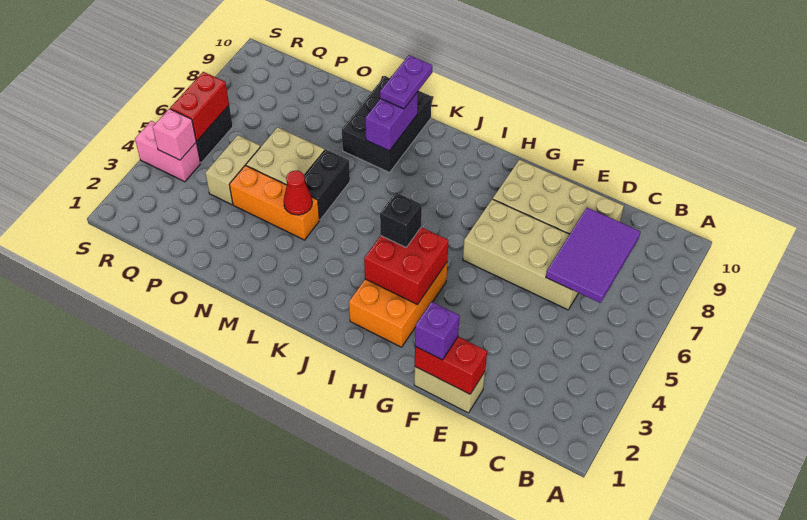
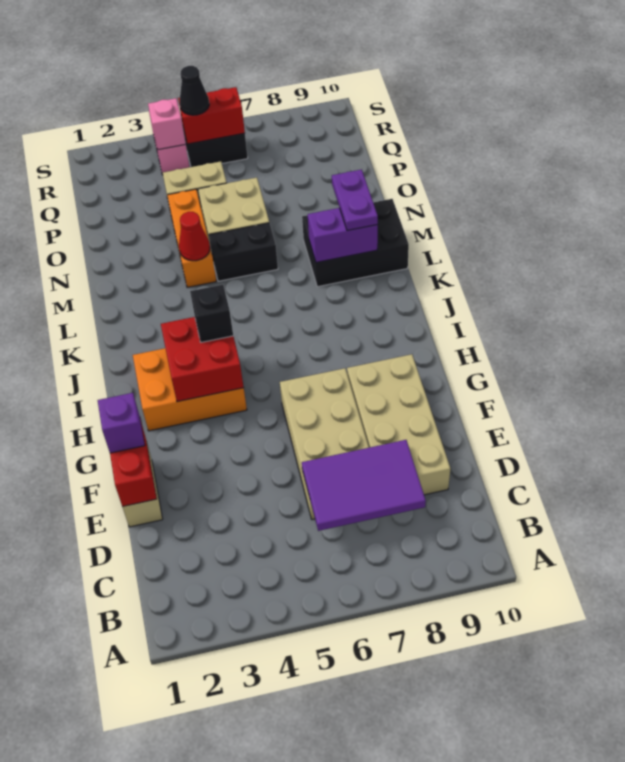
purple plate L9:L10 level 3 -> purple plate L9:M9 level 3
none -> black cone R5 level 3

